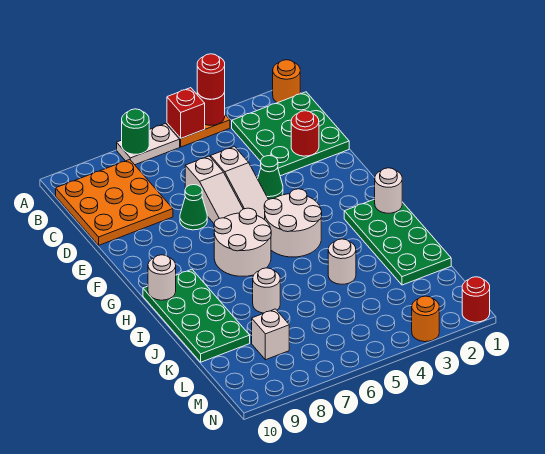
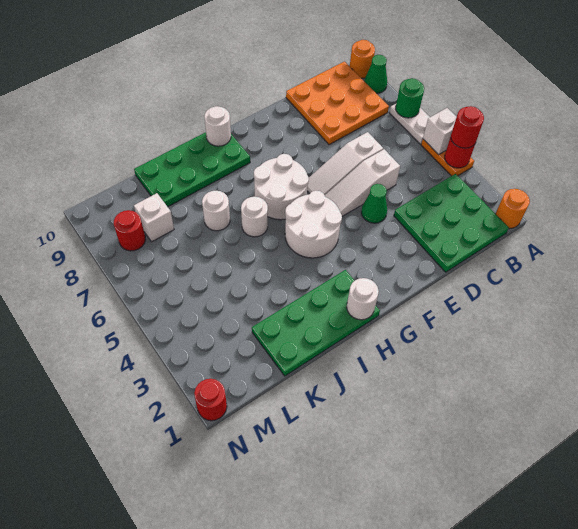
red brick A5 level 2 -> white brick A5 level 2
red round brick D2 level 2 -> red round brick M8 level 1
green cone E7 level 1 -> green cone A9 level 1
white round brick J4 level 1 -> white round brick I6 level 1
orange round brick N3 level 1 -> orange round brick A10 level 1

